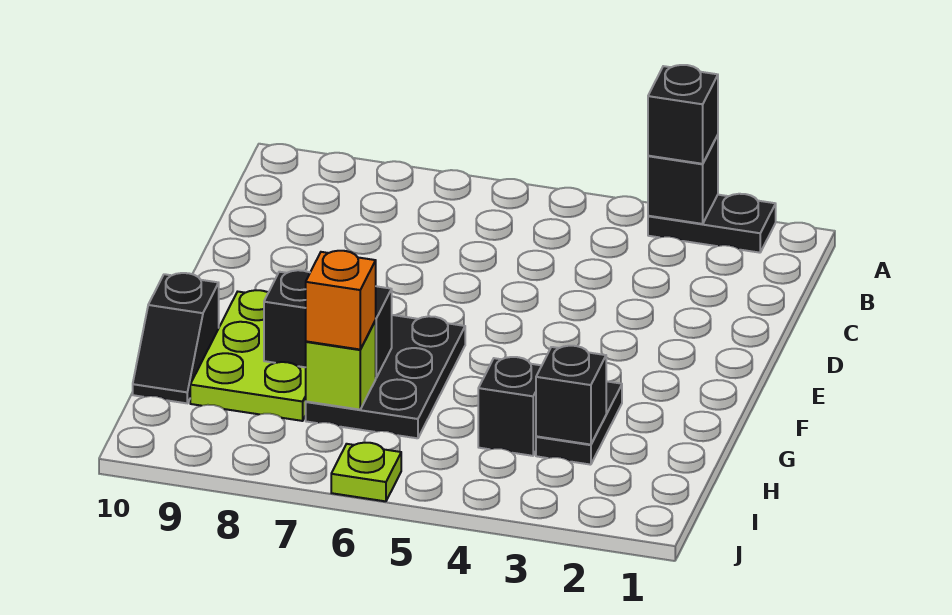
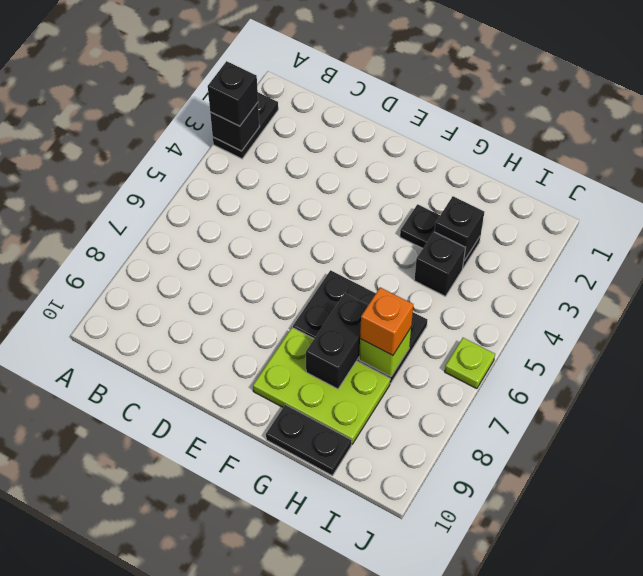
black slope G10:H10 level 1 top G -> black plate G10:H10 level 1

